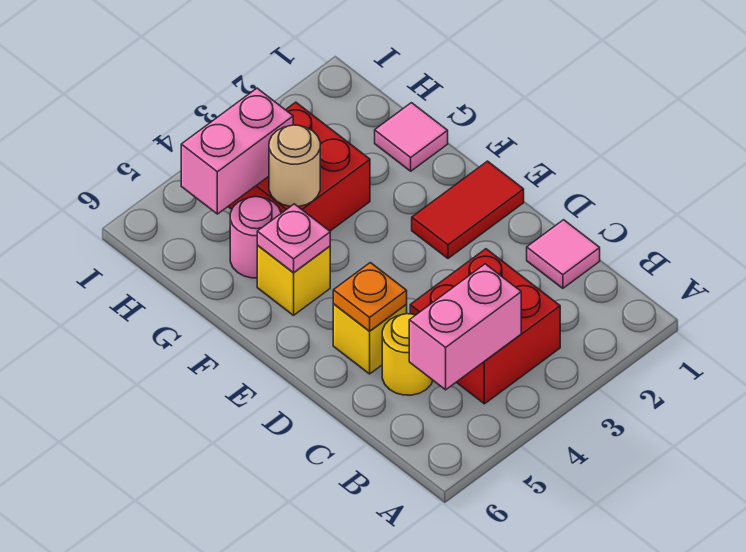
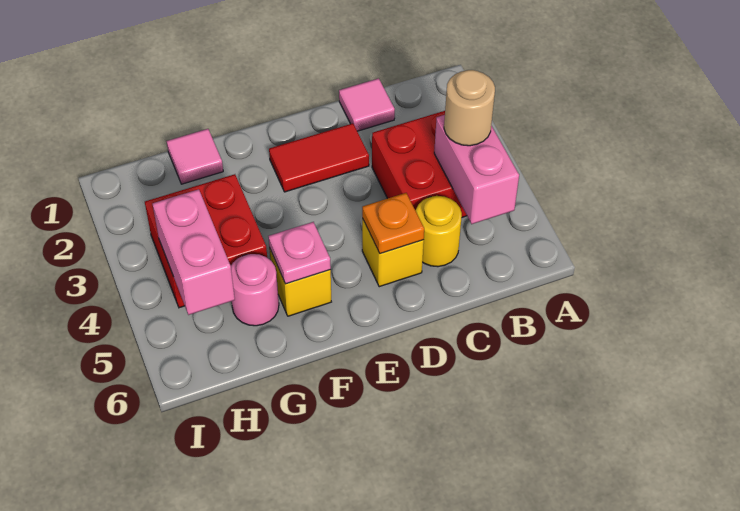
red tile E1:E2 level 1 -> red tile D2:E2 level 1
tan round brick G4 level 2 -> tan round brick B4 level 3

